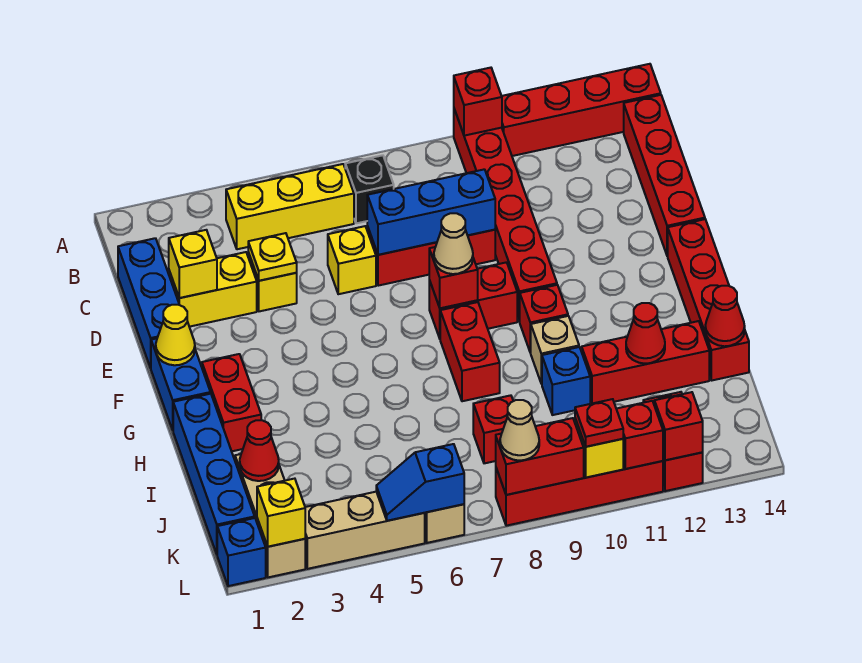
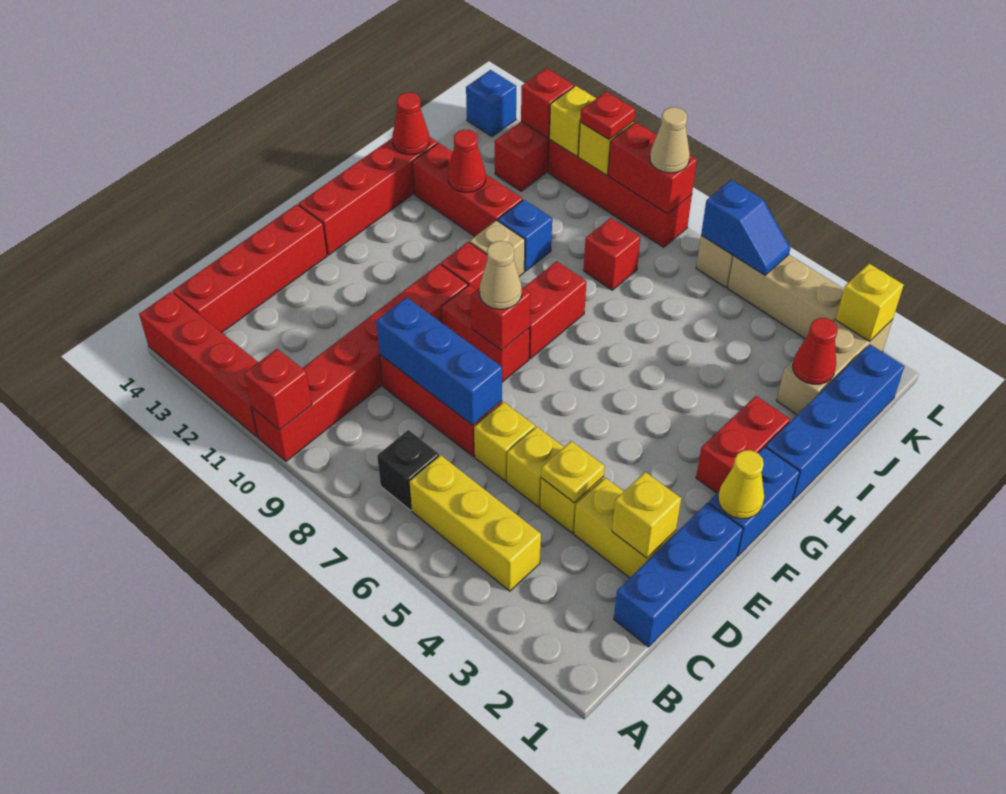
none -> yellow brick D5 level 1
blue brick L1 level 1 -> blue brick L14 level 1
red brick L11 level 2 -> yellow brick L11 level 2

